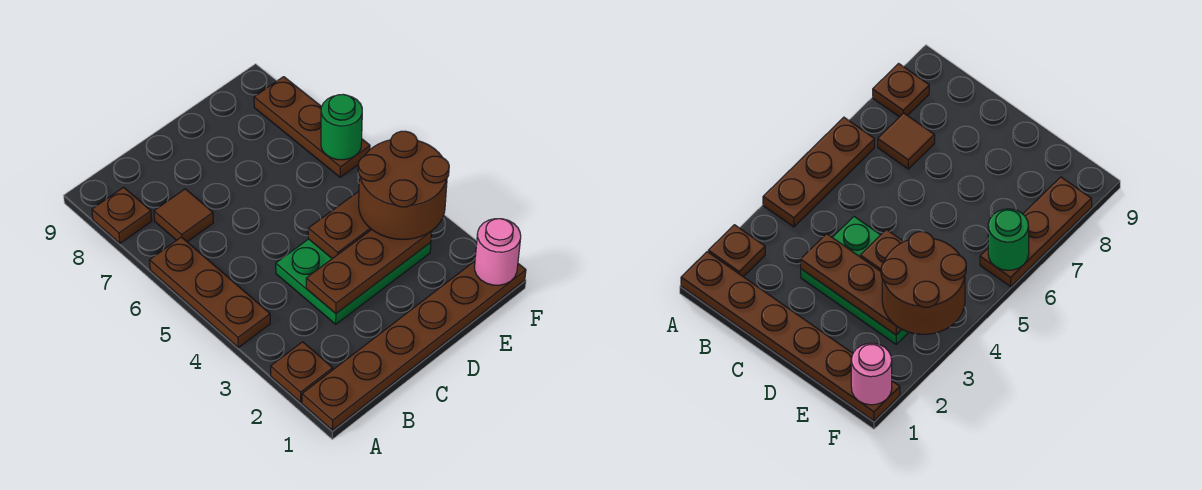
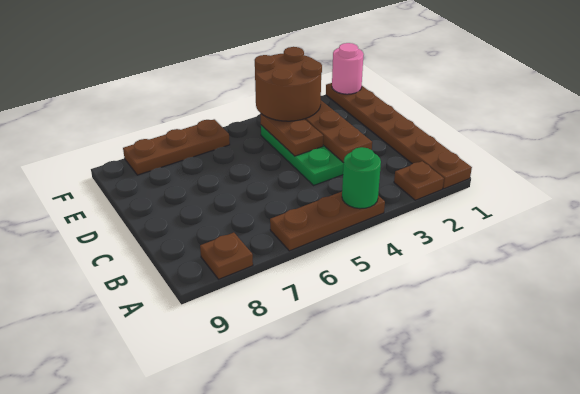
brown tile B7 level 1 -> none
green round brick F6 level 2 -> green round brick A4 level 2

